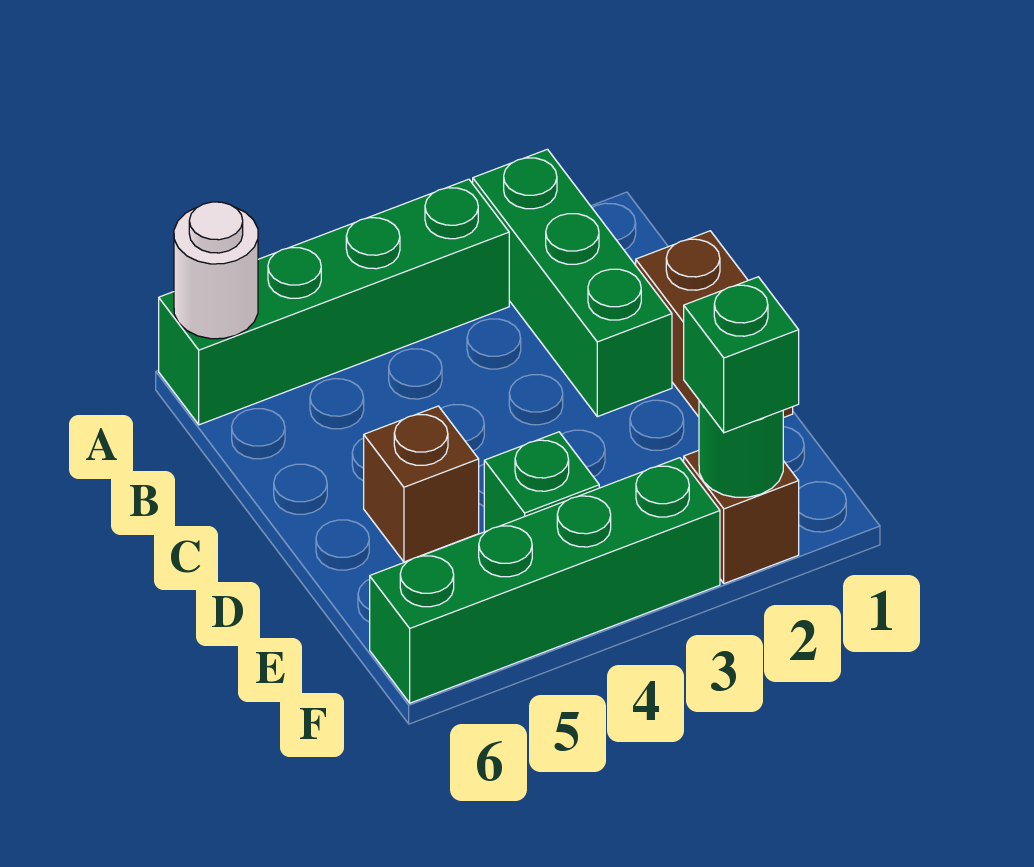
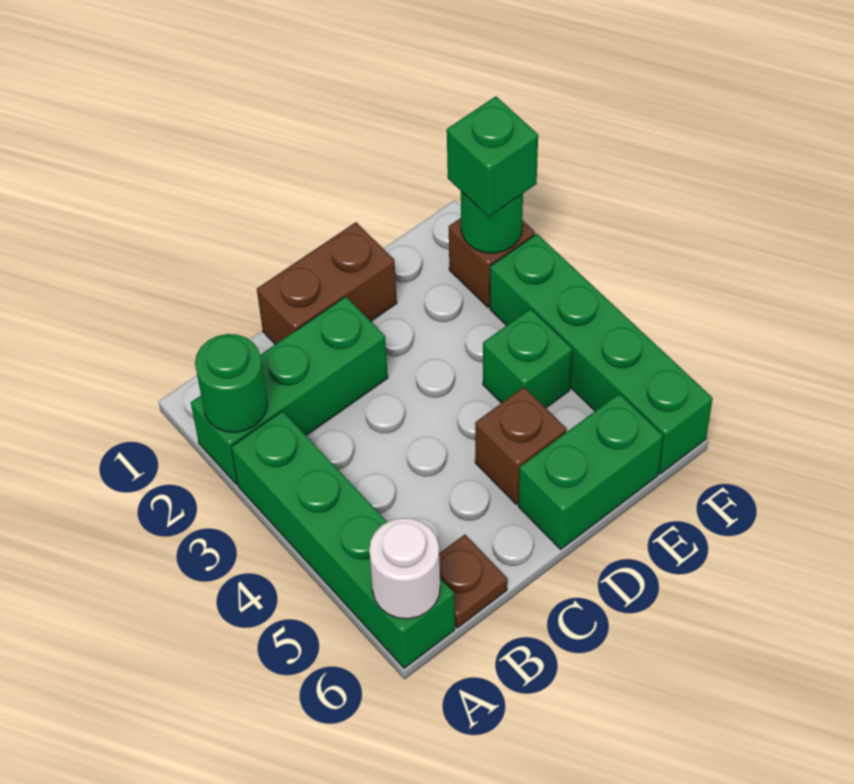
none -> green round brick A2 level 2
none -> brown plate B6 level 1
none -> green brick D6:E6 level 1

